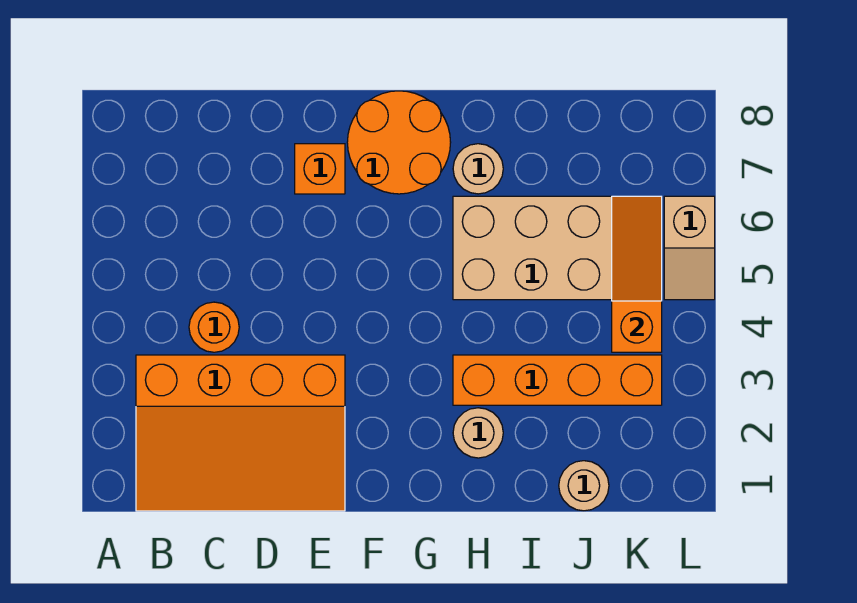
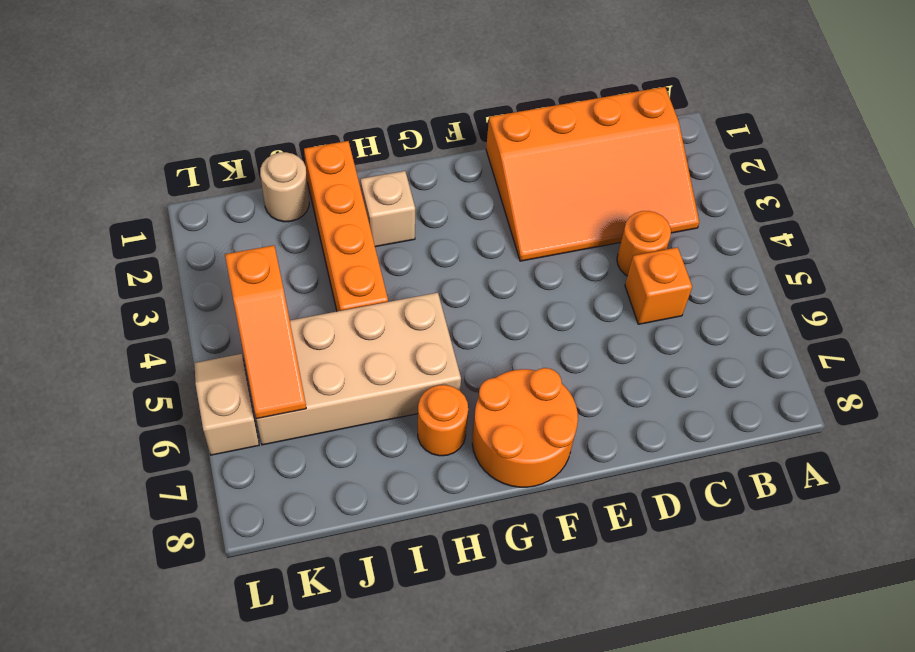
orange slope B1:E3 level 1 top 3 -> orange slope B1:E3 level 1 top 1
orange brick E7 level 1 -> orange brick C5 level 1
tan round brick H2 level 1 -> tan brick H2 level 1
orange brick H3:K3 level 1 -> orange brick I1:I4 level 1
tan round brick H7 level 1 -> orange round brick H7 level 1

